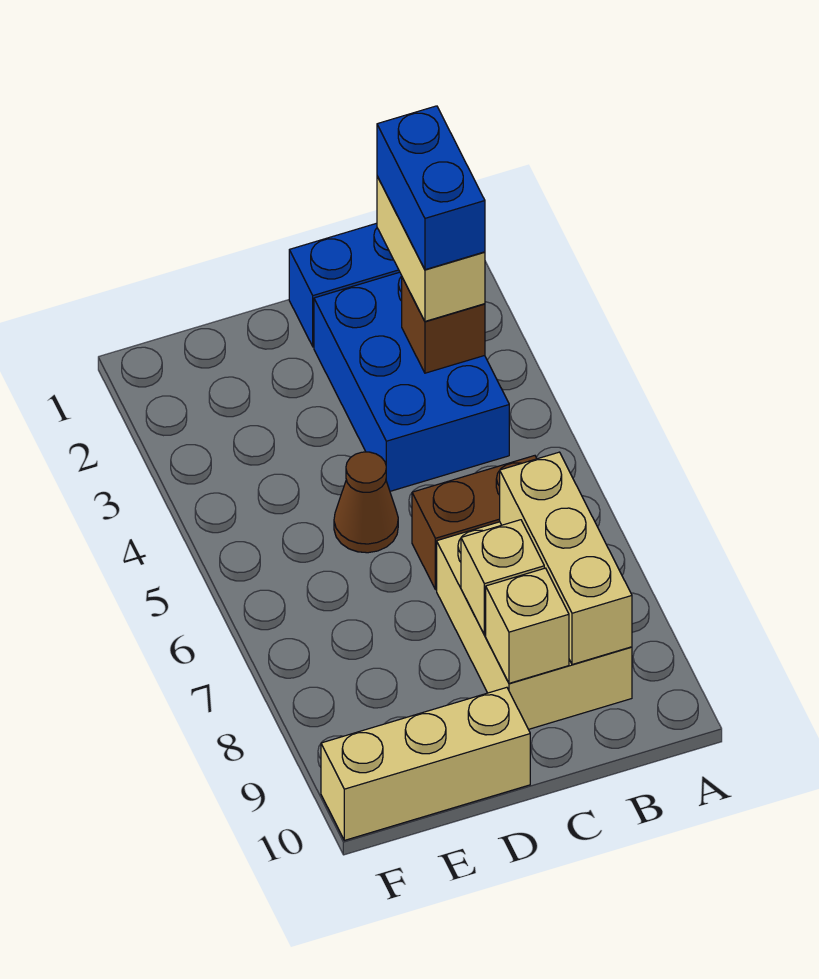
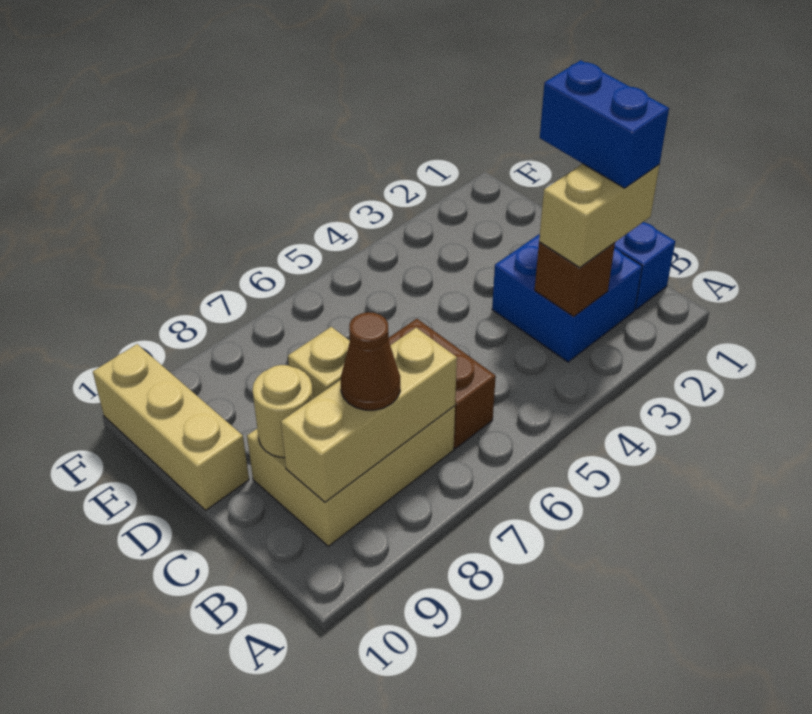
blue brick B2:C4 level 1 -> blue brick B2:C3 level 1
blue brick B2:B3 level 4 -> blue brick B2:C2 level 4
tan brick C9 level 2 -> tan round brick C9 level 2
brown cone D5 level 1 -> brown cone B8 level 3

